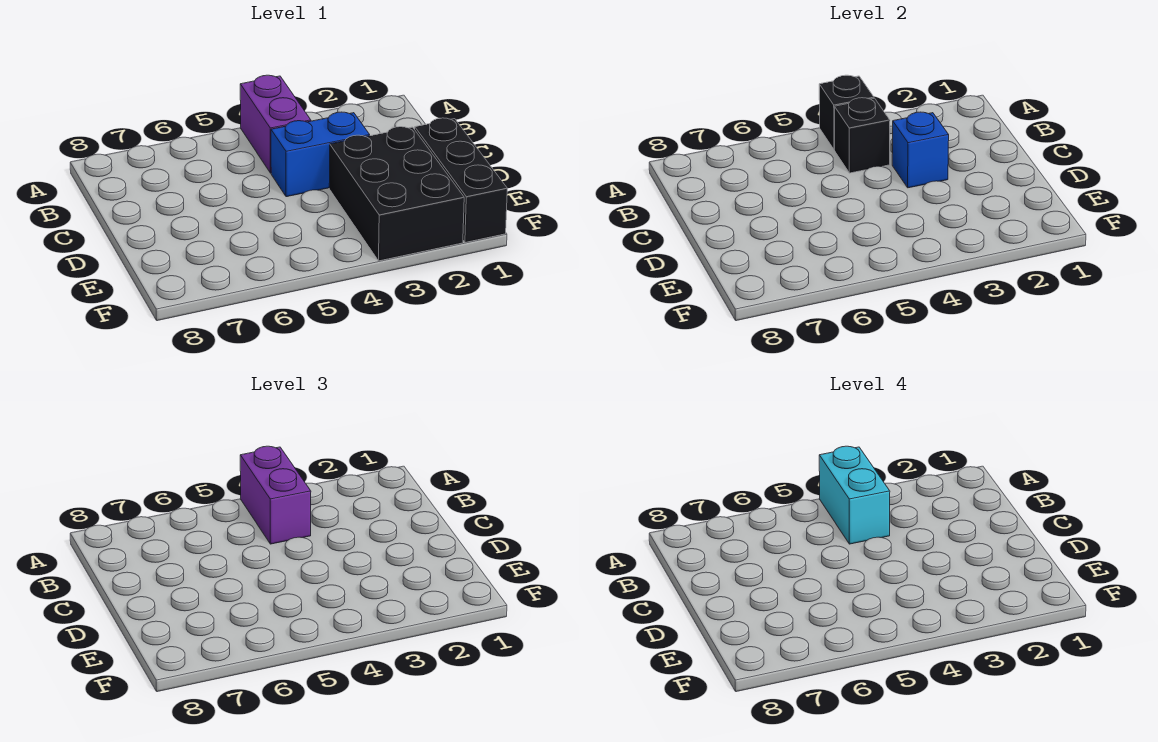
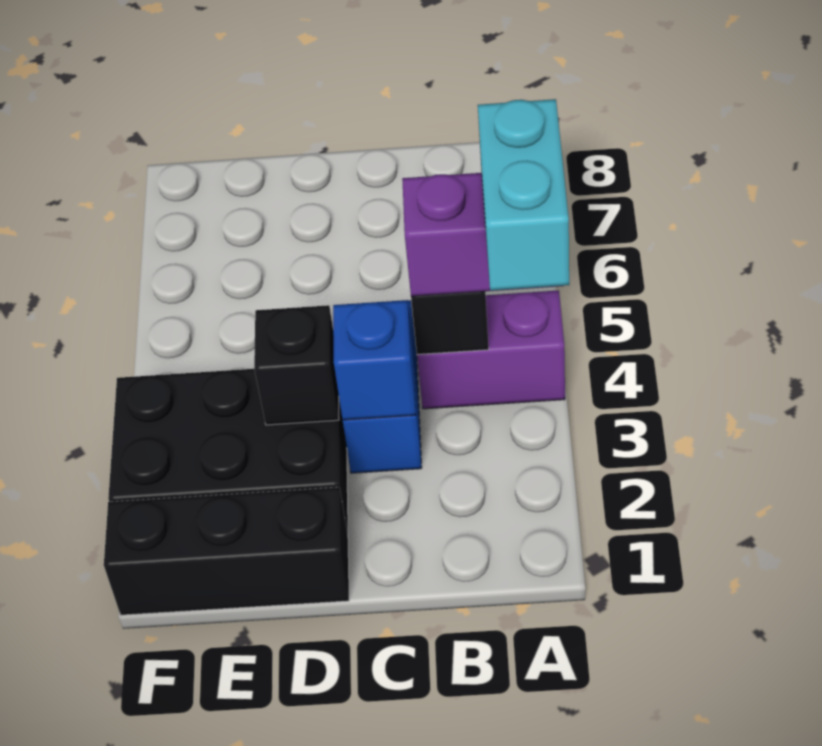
black brick A4 level 2 -> black brick D3 level 2
cyan brick A4:B4 level 4 -> cyan brick A3:A4 level 4

